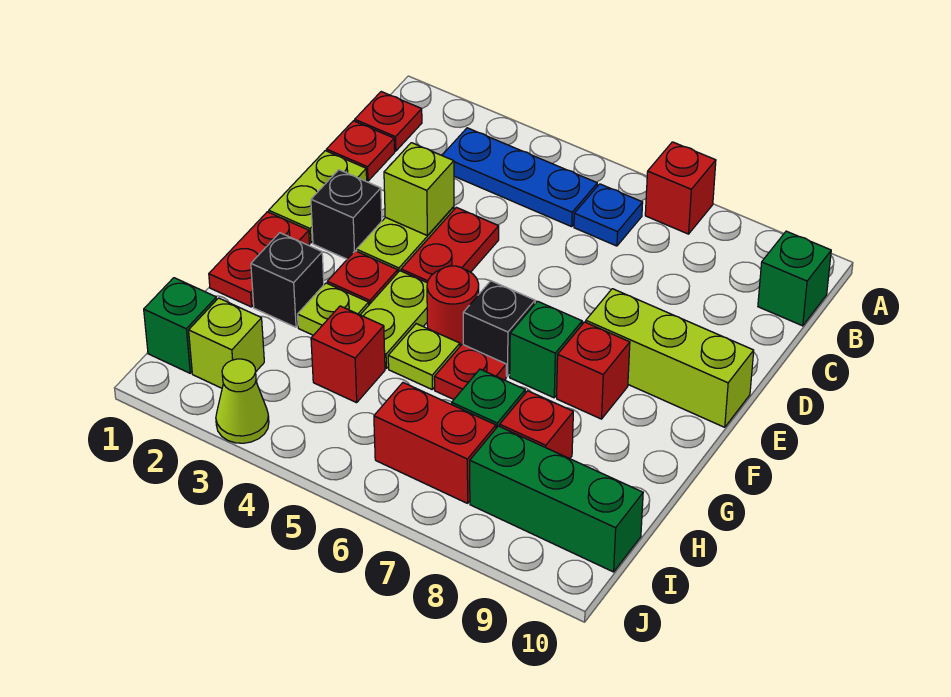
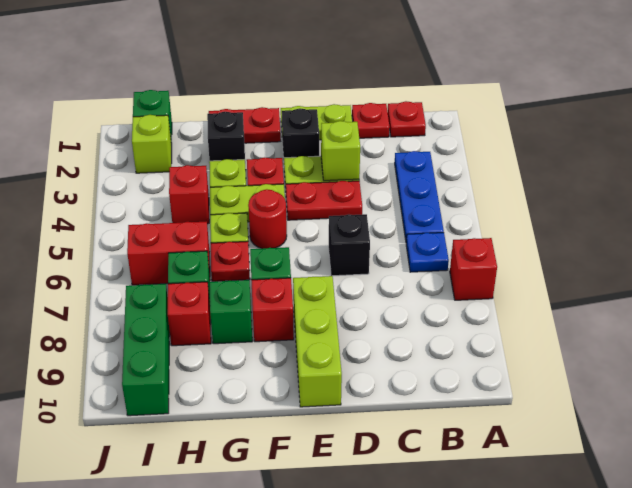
green brick B10 level 1 -> green brick G8 level 1
black brick F6 level 1 -> black brick D6 level 1
red brick I6:I7 level 1 -> red brick H6:I6 level 1
lime cone J3 level 1 -> none

